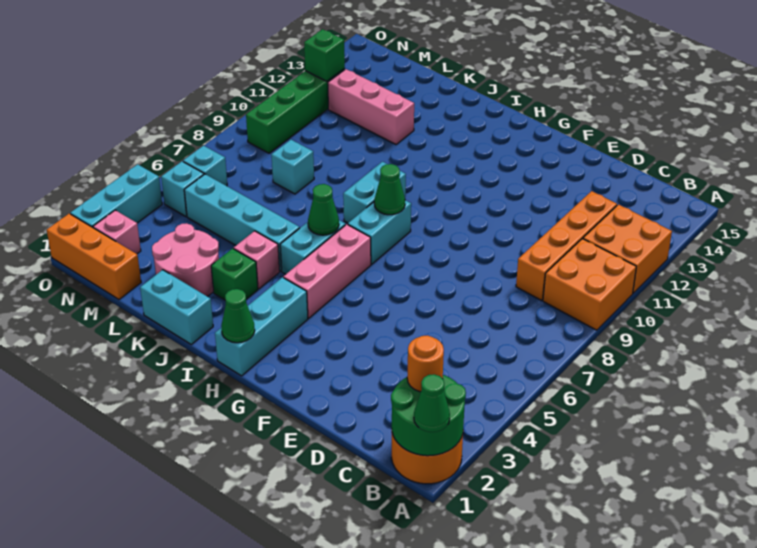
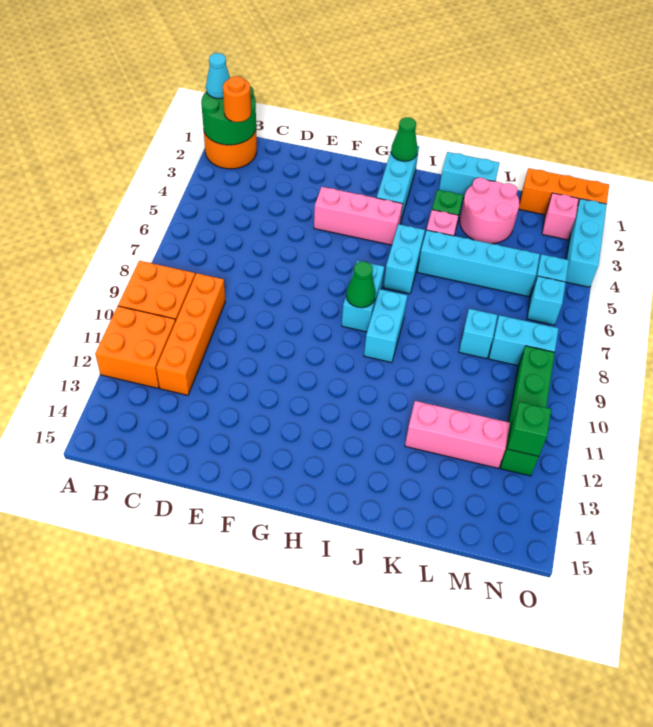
green cone A1 level 3 -> cyan cone A1 level 3
pink brick H4:H6 level 1 -> pink brick F4:H4 level 1
green cone I6 level 2 -> none
none -> cyan brick M8:N8 level 1

